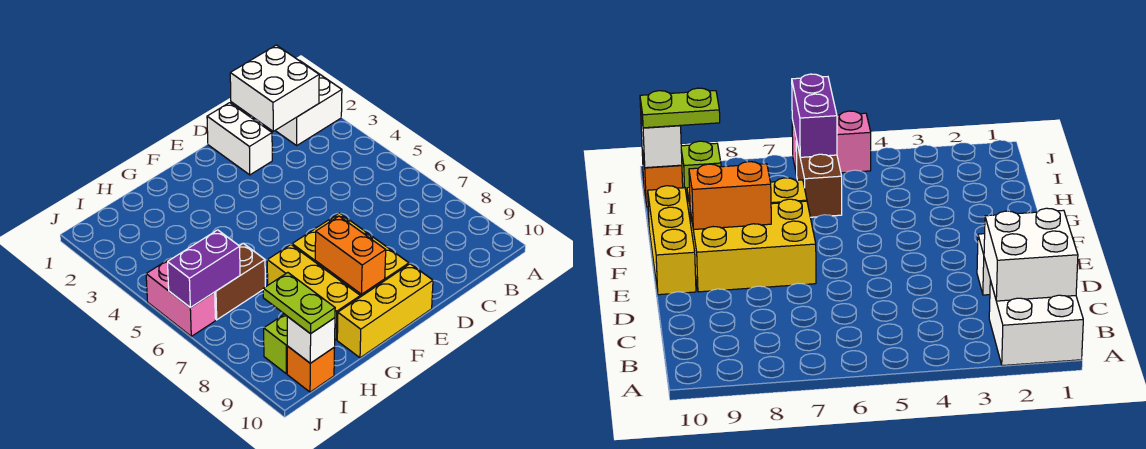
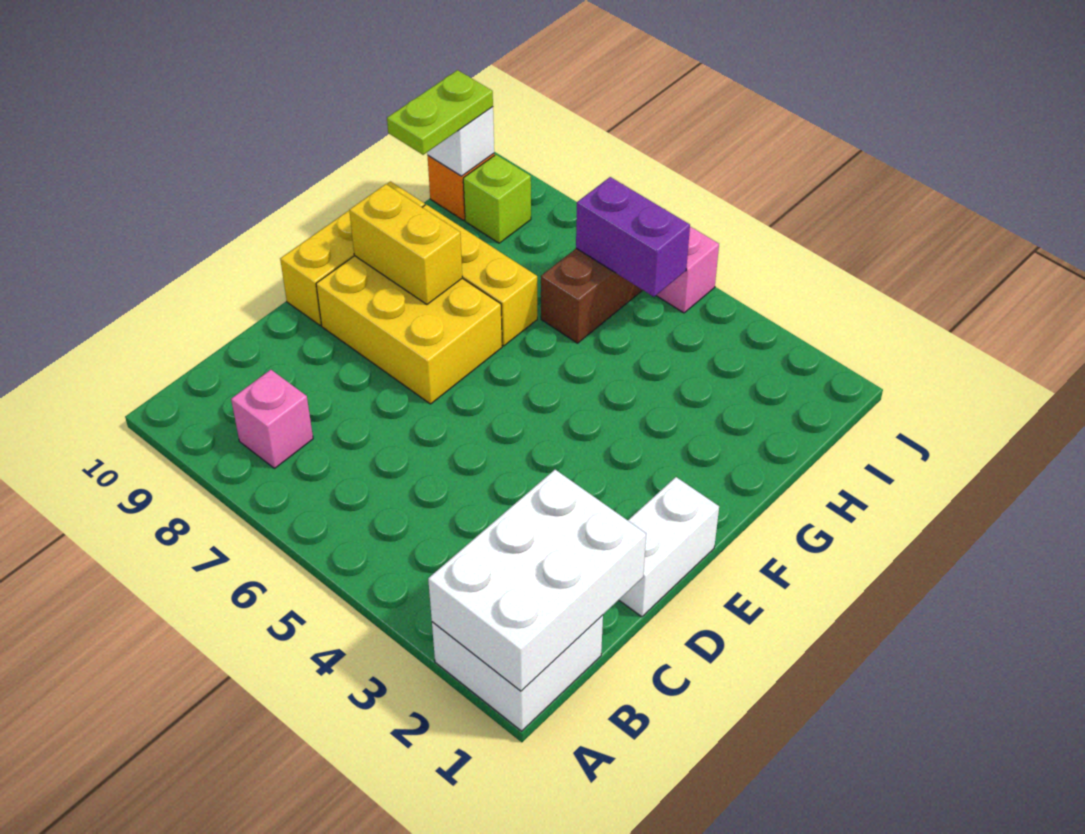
white brick B1:C2 level 2 -> white brick A1:C2 level 2
none -> pink brick B8 level 1
white brick D1:D2 level 1 -> white brick D1:E1 level 1
orange brick F8:F9 level 2 -> yellow brick F8:F9 level 2
purple brick I6:J6 level 2 -> purple brick I5:I6 level 2
lime plate I9:I10 level 3 -> lime plate H10:I10 level 3

